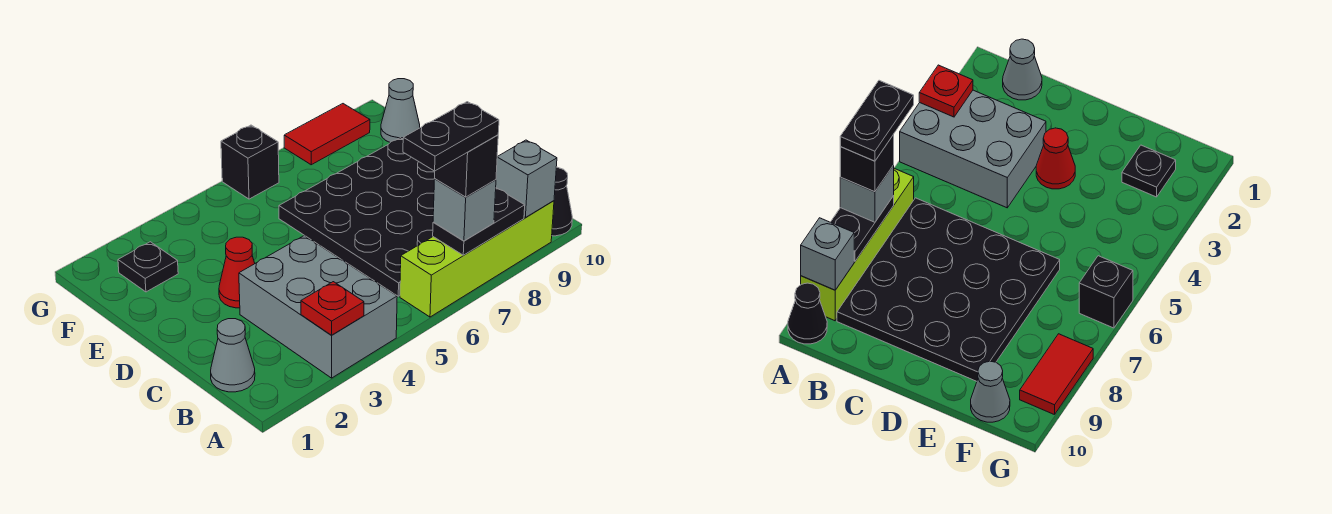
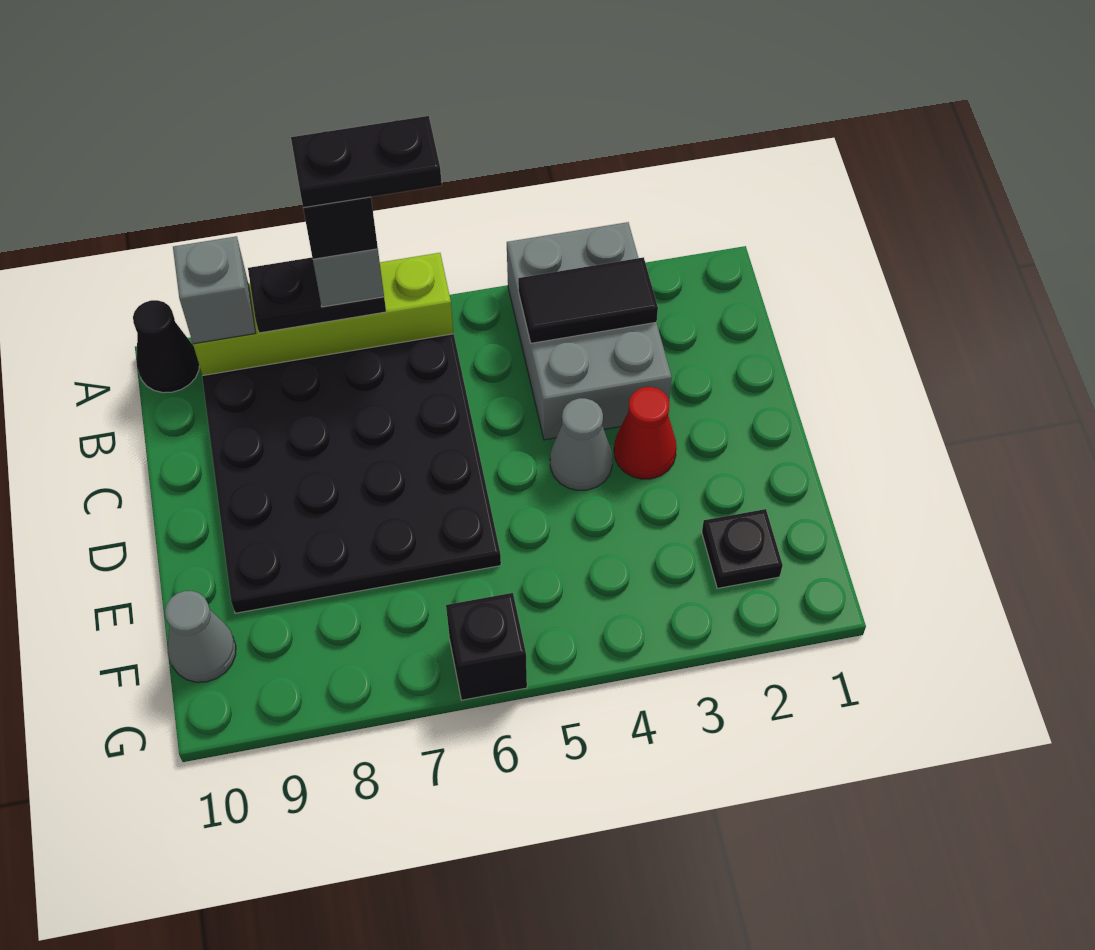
red plate A3 level 2 -> none
grey cone B1 level 1 -> grey cone D4 level 1
none -> black tile B3:B4 level 2
red tile G8:G9 level 1 -> none

